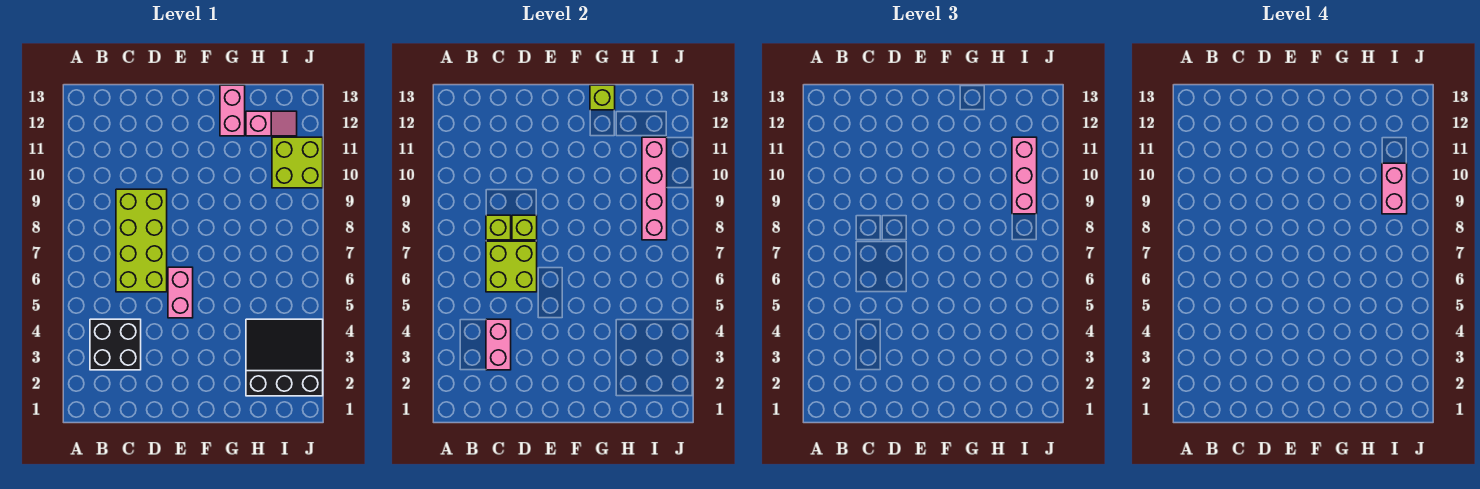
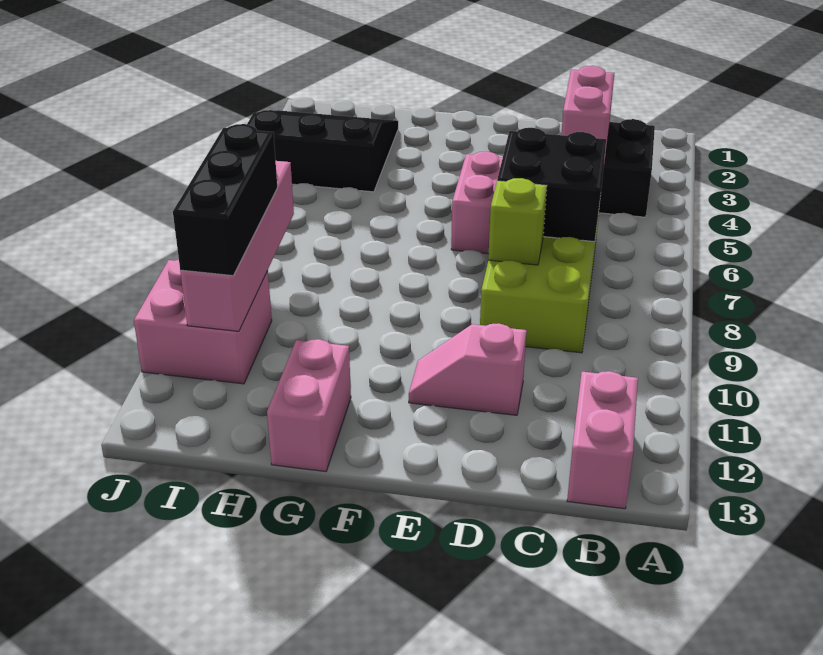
lime brick C6:D7 level 2 -> black brick C6:D7 level 2
lime brick C8 level 2 -> none
lime brick G13 level 2 -> none
black slope H2:J4 level 1 top 2 -> black slope H2:J4 level 1 top 4
pink slope H12:I12 level 1 top H -> pink slope D11:E11 level 1 top D
pink brick I9:I11 level 3 -> black brick I9:I11 level 3
pink brick I9:I10 level 4 -> pink brick B12:B13 level 1
lime brick I10:J11 level 1 -> pink brick I10:J11 level 1

